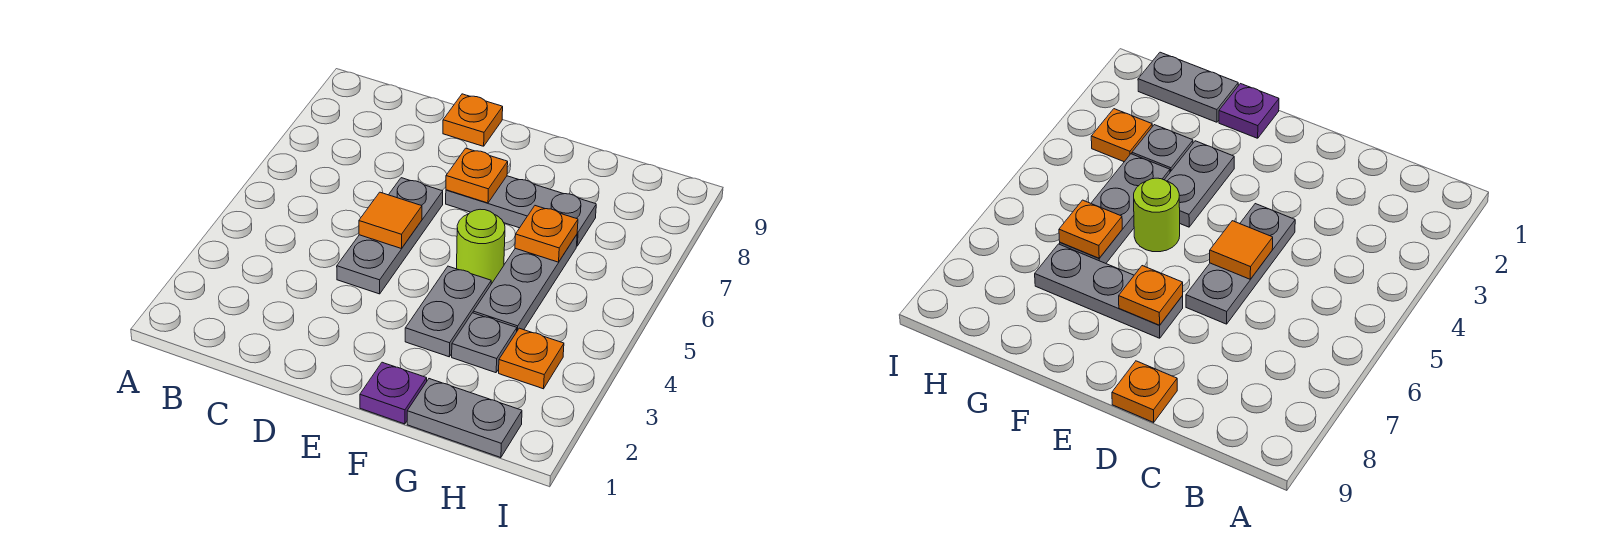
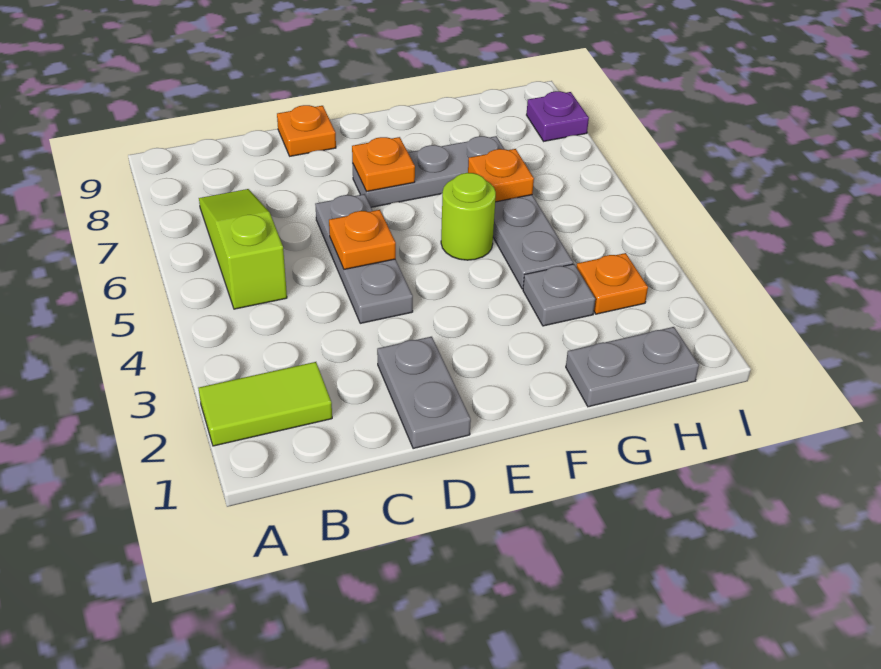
none -> lime tile A2:B2 level 1
none -> lime slope B5:B7 level 1 top 5
orange tile D5 level 2 -> orange plate D5 level 2
purple plate F1 level 1 -> purple plate I8 level 1
grey plate F3:F4 level 1 -> grey plate D1:D2 level 1

